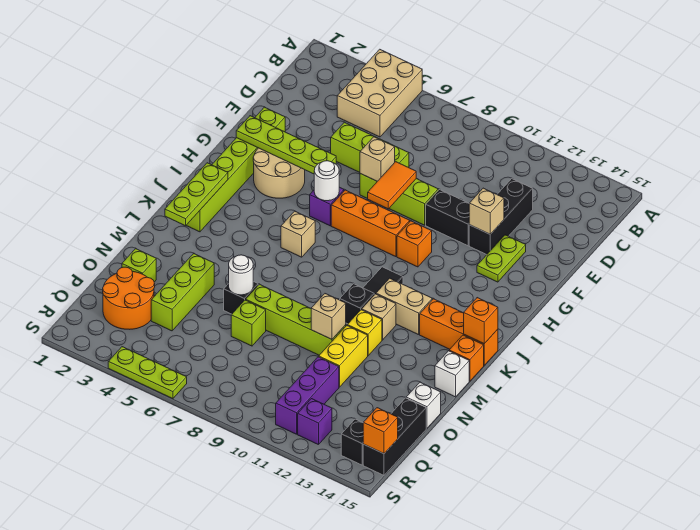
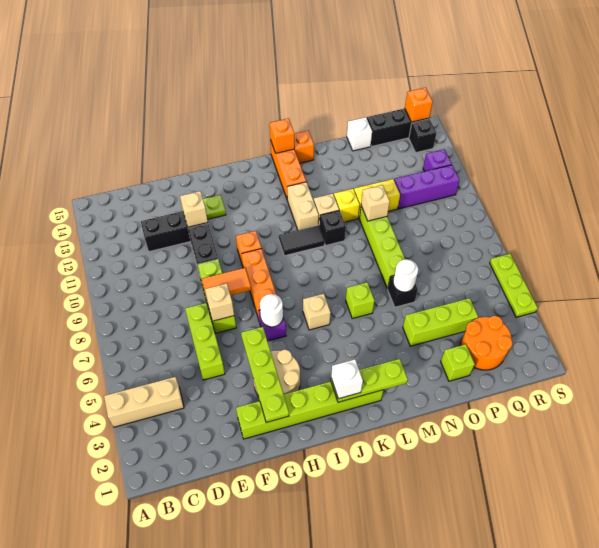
tan brick A4:C5 level 1 -> tan brick A4:C4 level 1
white brick M15 level 1 -> white brick J2 level 3
lime brick O7 level 1 -> lime brick L6 level 1

